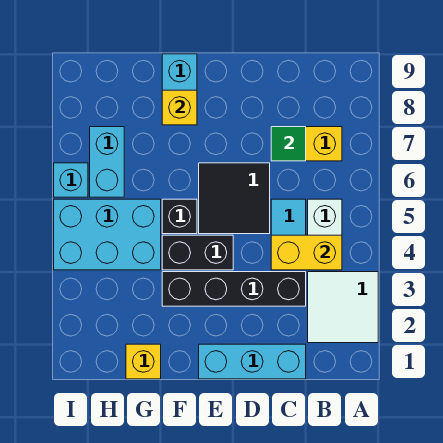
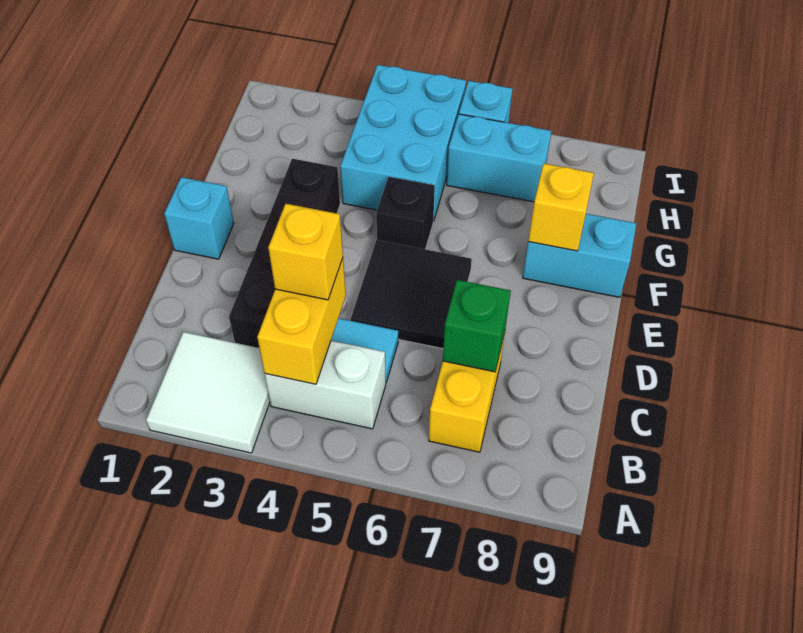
cyan brick C1:E1 level 1 -> cyan brick E1 level 1
green tile C7 level 2 -> green brick C7 level 2
black brick E4:F4 level 1 -> none
yellow brick G1 level 1 -> yellow brick C4 level 3

